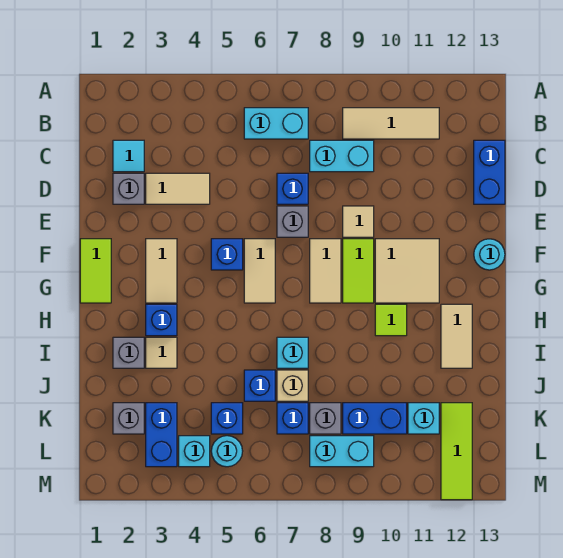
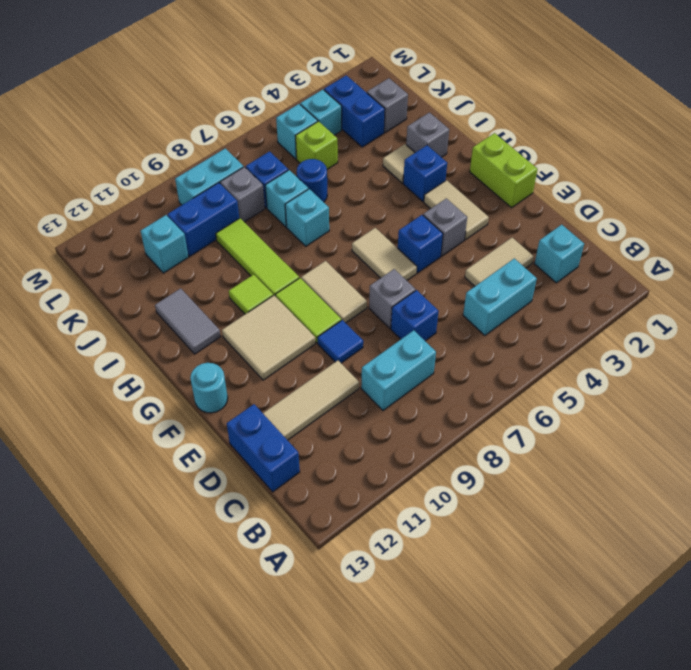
cyan brick B6:B7 level 1 -> cyan brick C4:C5 level 1
tan tile B9:B11 level 1 -> tan tile D10:D12 level 1
cyan tile C2 level 1 -> cyan brick C2 level 1
grey brick D2 level 1 -> grey brick F4 level 1
tan tile E9 level 1 -> blue tile E9 level 1
lime tile F1:G1 level 1 -> lime brick F1:G1 level 1
tan tile H12:I12 level 1 -> grey tile H12:I12 level 1
blue brick J6 level 1 -> blue round brick J6 level 1
tan brick J7 level 1 -> cyan brick J7 level 1
blue brick K5 level 1 -> lime brick K5 level 1
lime tile K12:M12 level 1 -> lime tile H9:J9 level 1
cyan round brick L5 level 1 -> cyan brick L5 level 1

